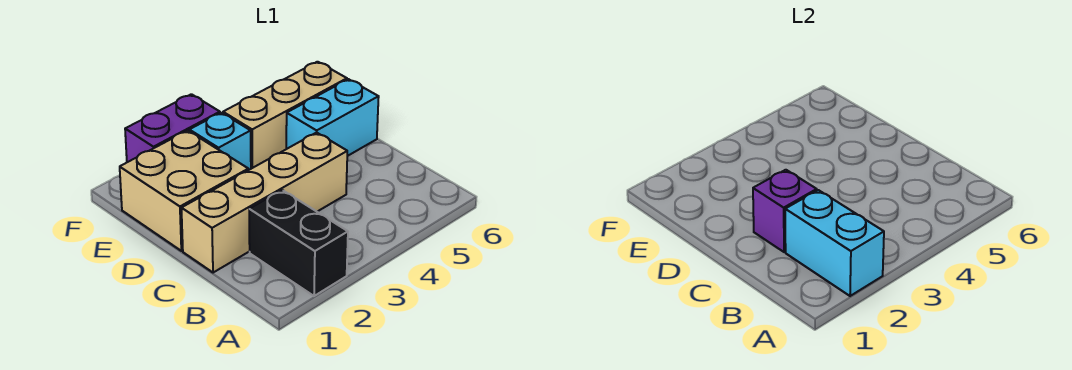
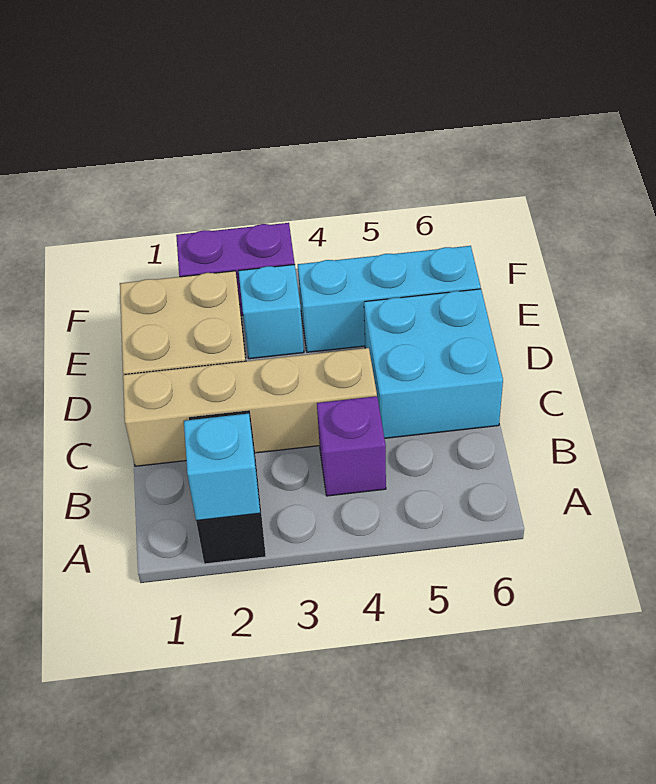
cyan brick A2:B2 level 2 -> cyan brick A2 level 2
purple brick C2 level 2 -> purple brick B4 level 1
cyan brick D5:D6 level 1 -> cyan brick C5:D6 level 1
tan brick E4:E6 level 1 -> cyan brick E4:E6 level 1

